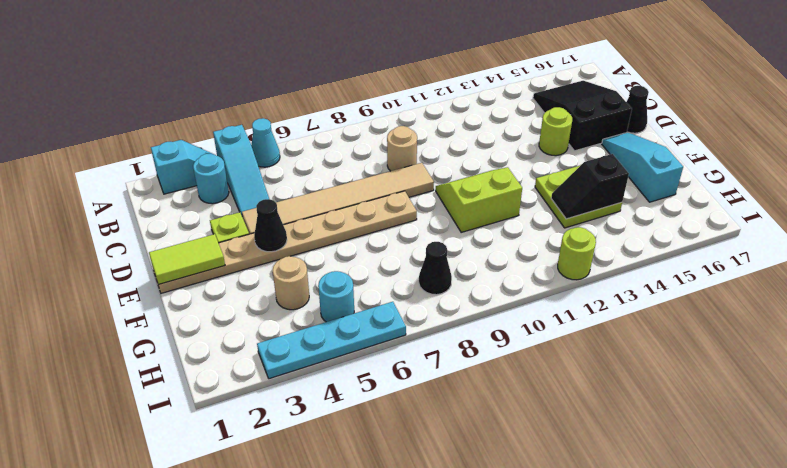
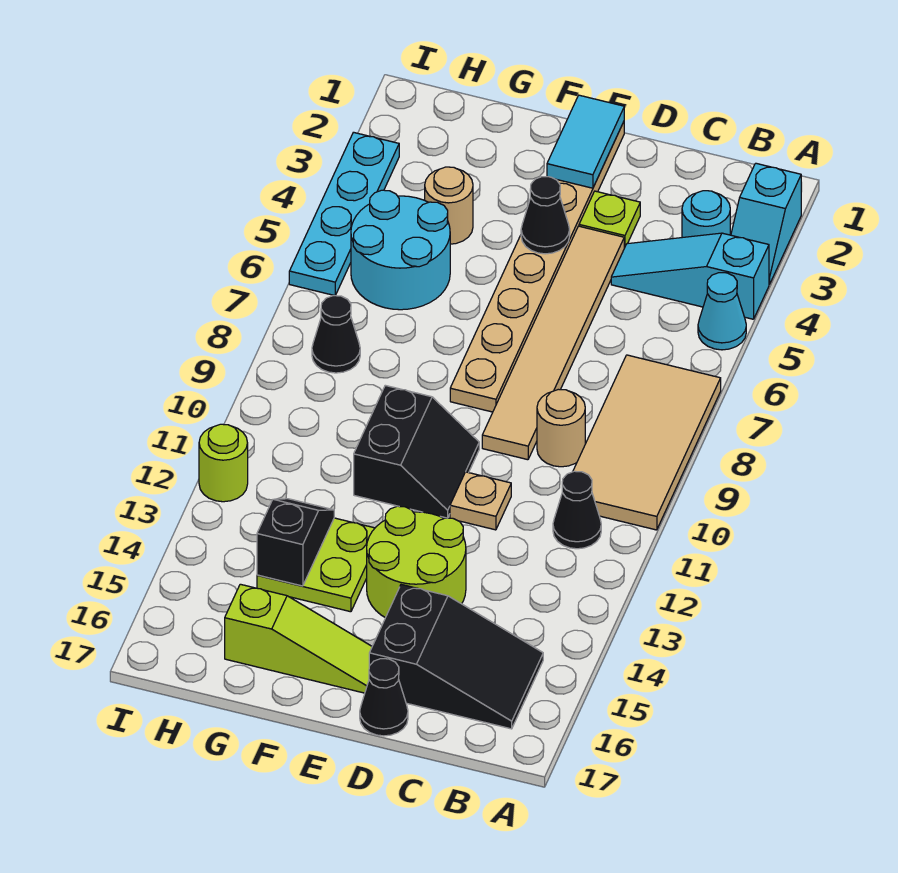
none -> tan tile A7:B10 level 1
none -> black cone B11 level 1
none -> tan plate D11 level 1
lime round brick D14 level 1 -> lime round brick D13:E14 level 1
lime tile E1:E2 level 2 -> cyan tile E1:E2 level 2
lime slope E10:F11 level 1 top F -> black slope E10:F11 level 1 top F
cyan slope E16:G16 level 1 top G -> lime slope E16:G16 level 1 top G
cyan round brick H5 level 1 -> cyan round brick G5:H6 level 1

